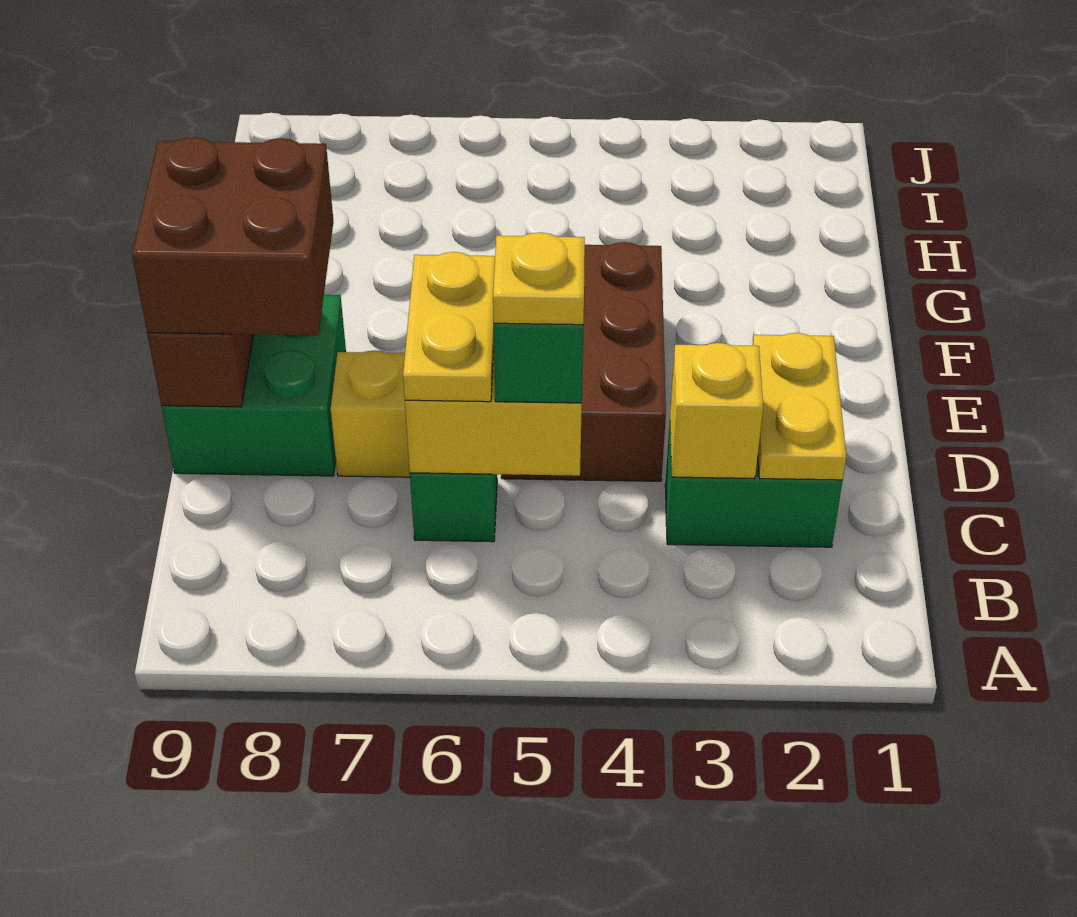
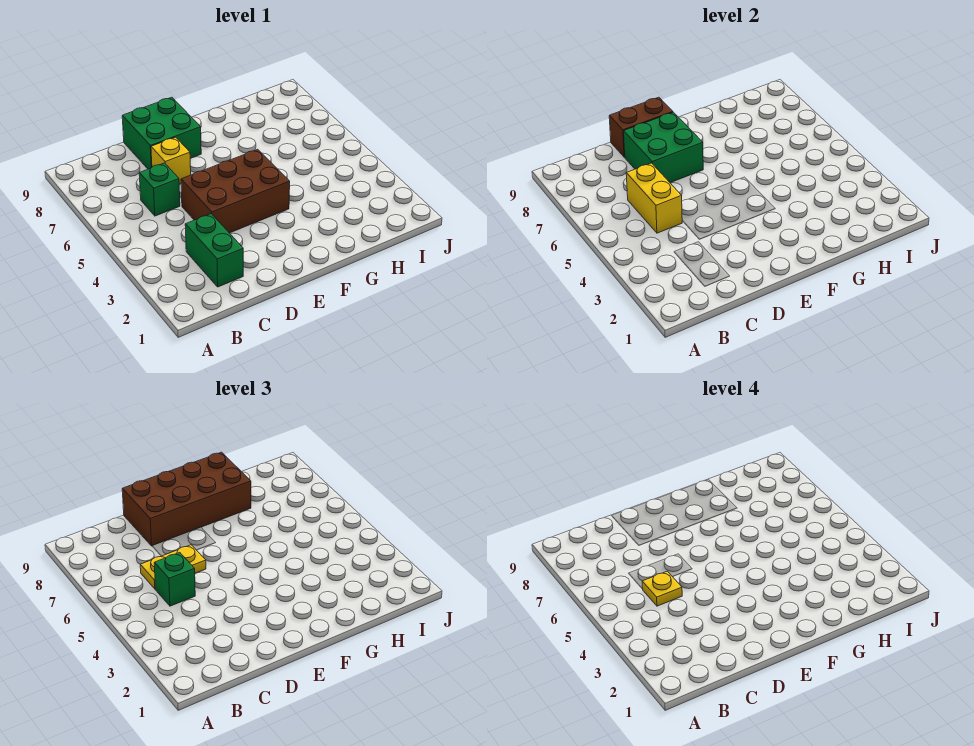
yellow plate C2:D2 level 2 -> none
yellow brick C3 level 2 -> none
none -> green brick D7:E8 level 2
brown brick D8:E9 level 3 -> brown brick D8:G9 level 3

